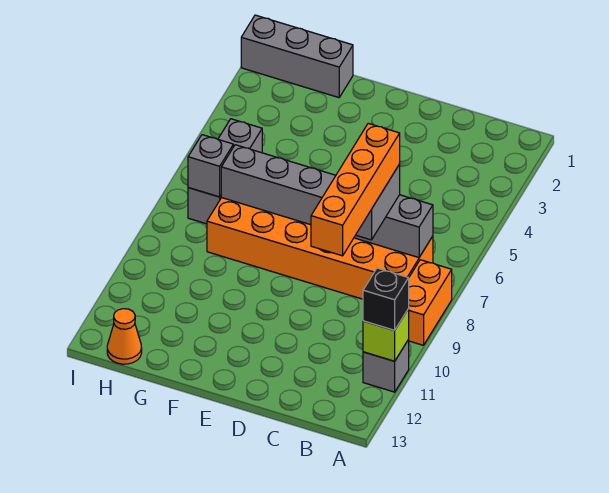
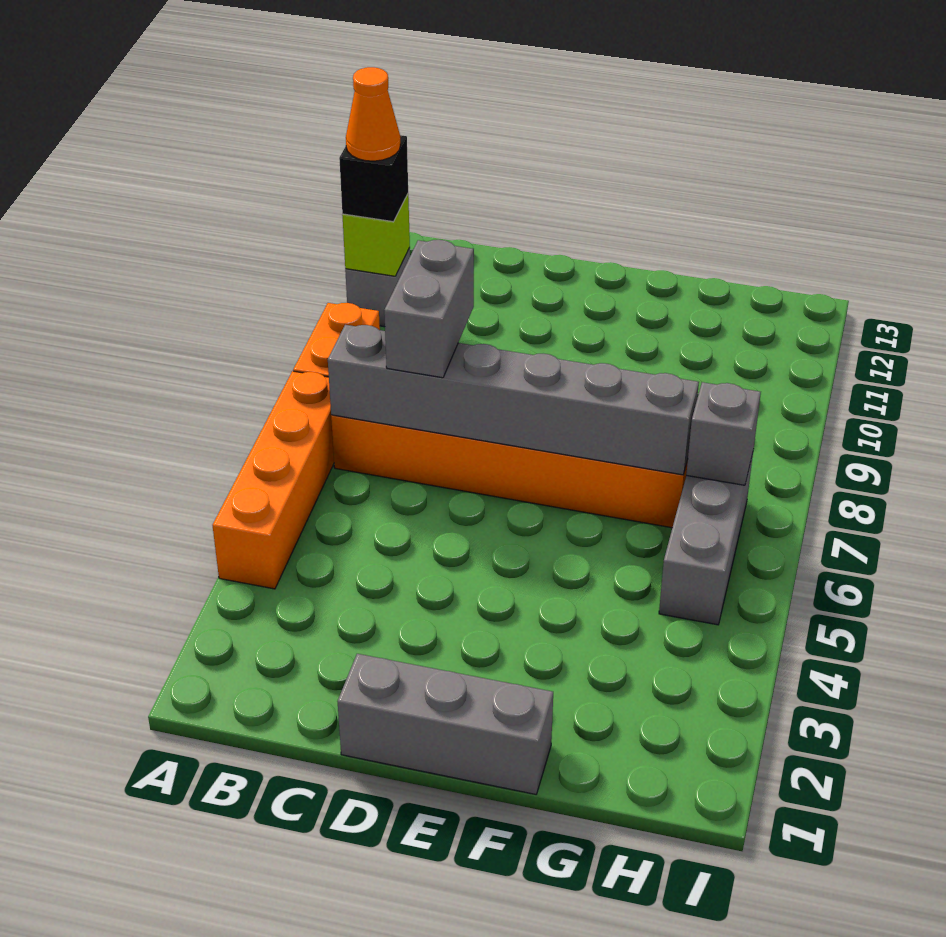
orange brick C7:C10 level 4 -> orange brick A4:A7 level 1
grey brick G1:I1 level 1 -> grey brick D1:F1 level 1
orange cone H13 level 1 -> orange cone A11 level 4

